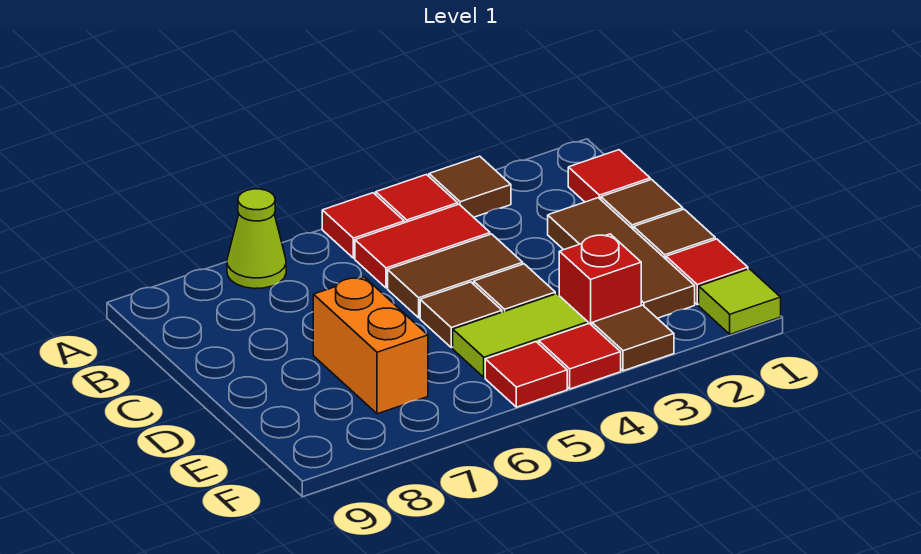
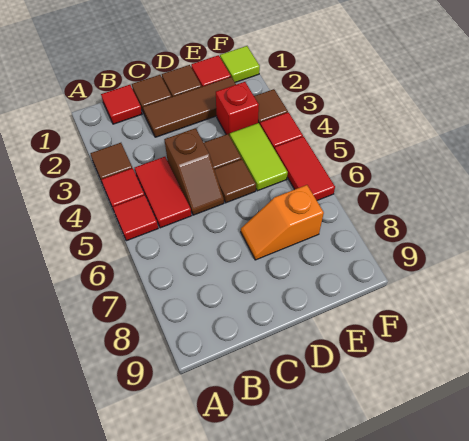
lime cone A7 level 1 -> none
brown tile C4:C5 level 1 -> brown slope C4:C5 level 1 top 4
orange brick D7:E7 level 1 -> orange slope D7:E7 level 1 top E
red tile F5 level 1 -> red tile F5:F6 level 1

